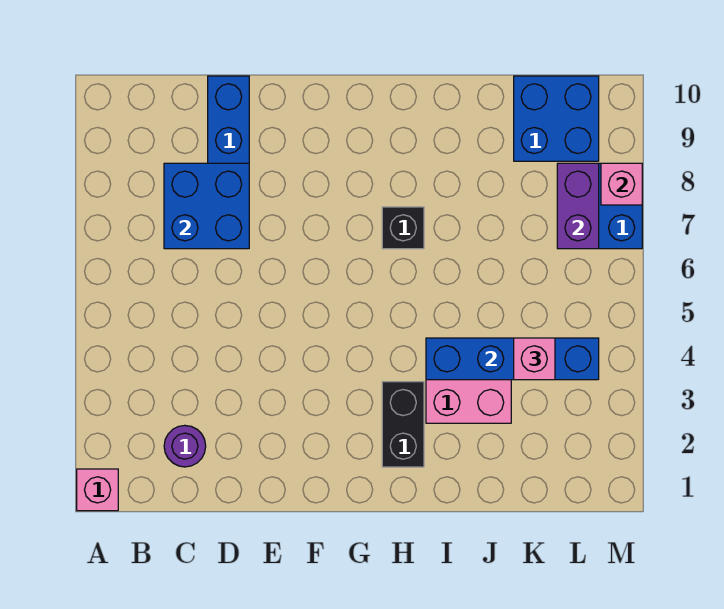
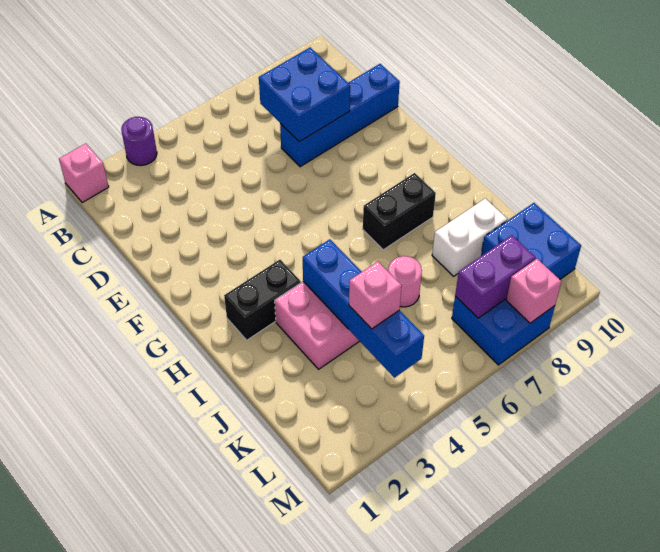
purple round brick C2 level 1 -> purple round brick A3 level 1
black brick H7 level 1 -> black brick H7:H8 level 1
none -> pink round brick J6 level 1
none -> white brick J8:J9 level 1

